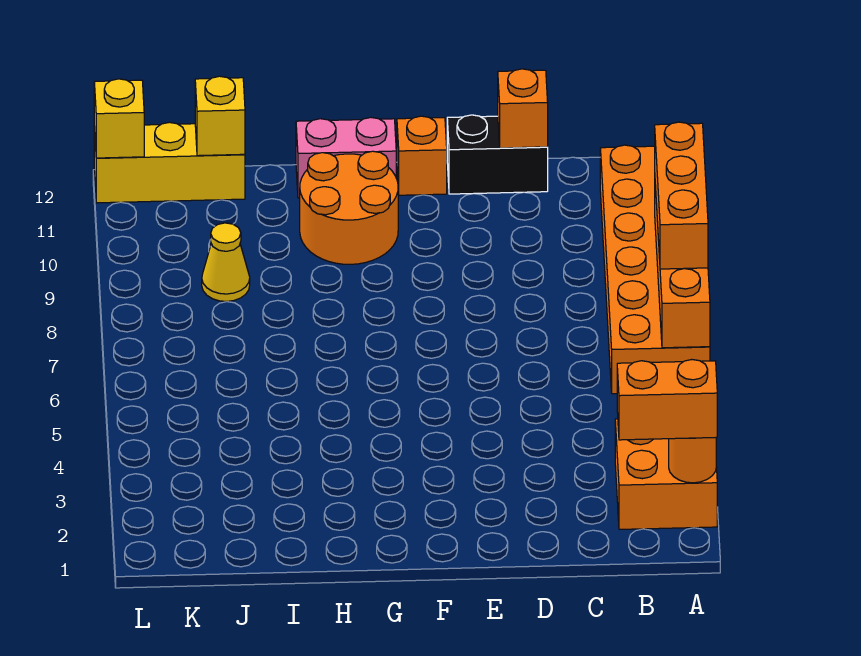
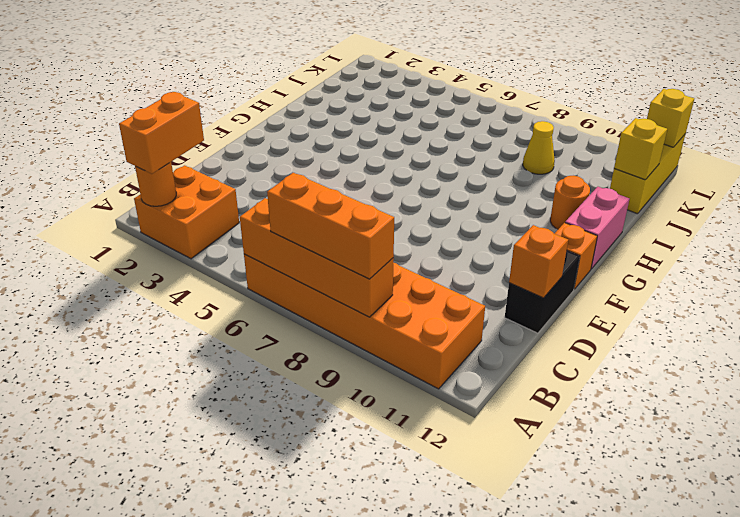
orange round brick G10:H11 level 1 -> orange round brick H11 level 1

